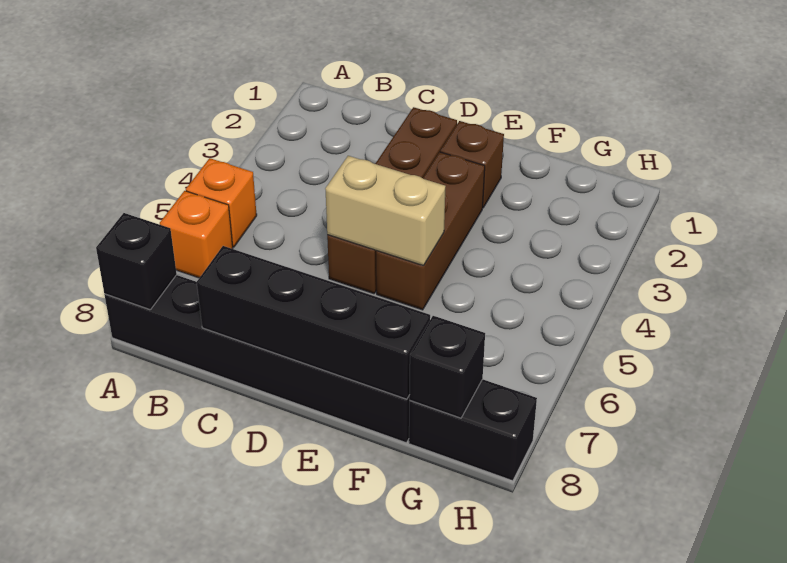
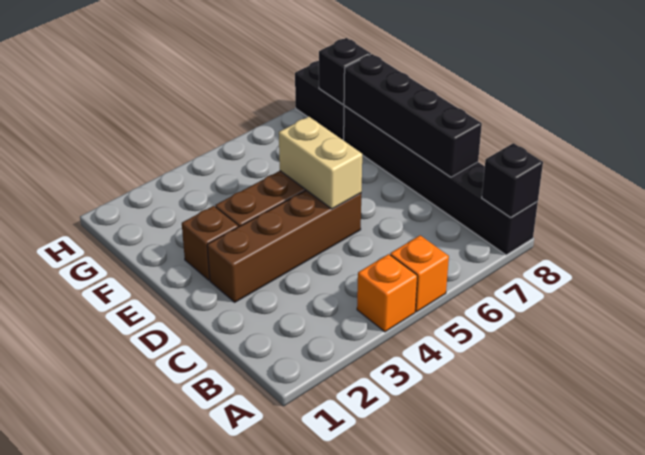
orange brick A6 level 1 -> orange brick A4 level 1

